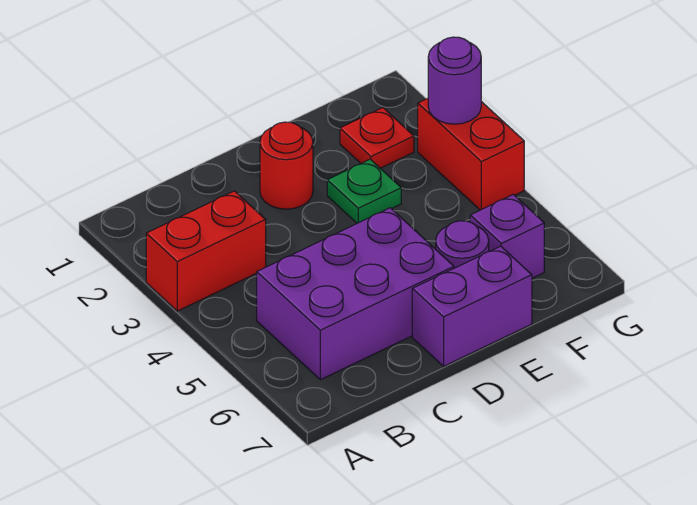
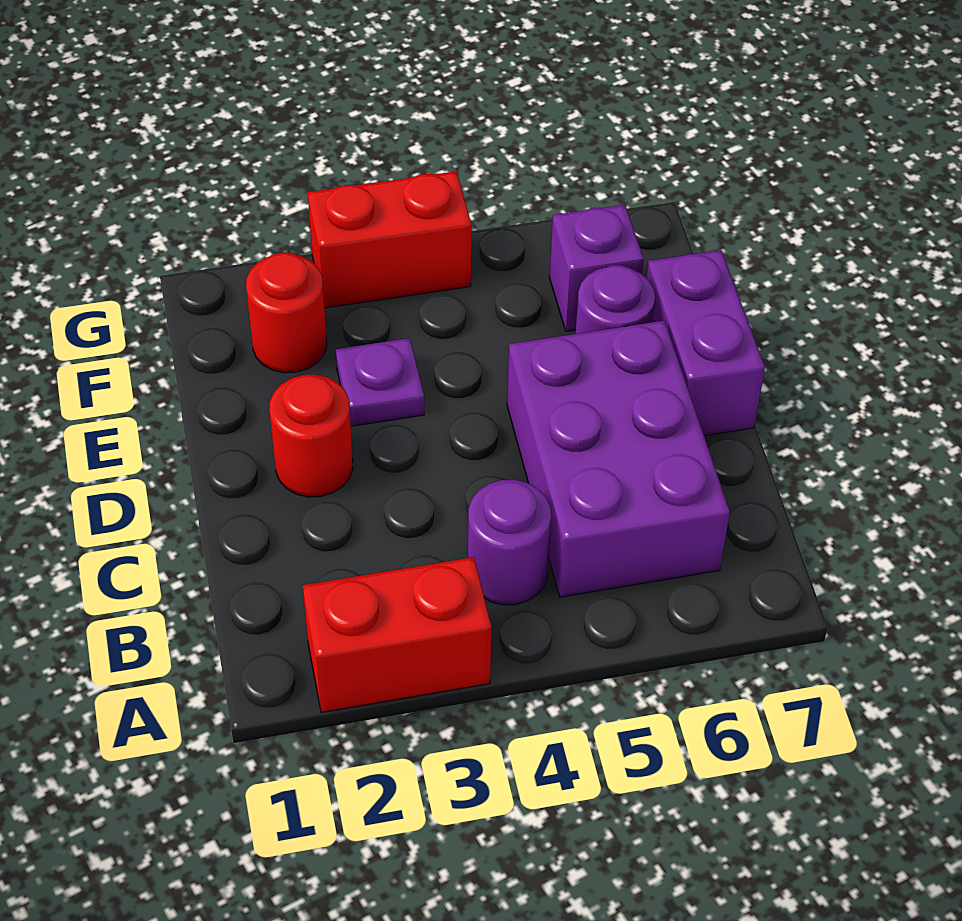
red brick A3:B3 level 1 -> red brick A2:A3 level 1
green plate E3 level 1 -> purple plate E3 level 1
red plate F2 level 1 -> red round brick F2 level 1
purple round brick G3 level 2 -> purple round brick B4 level 1

